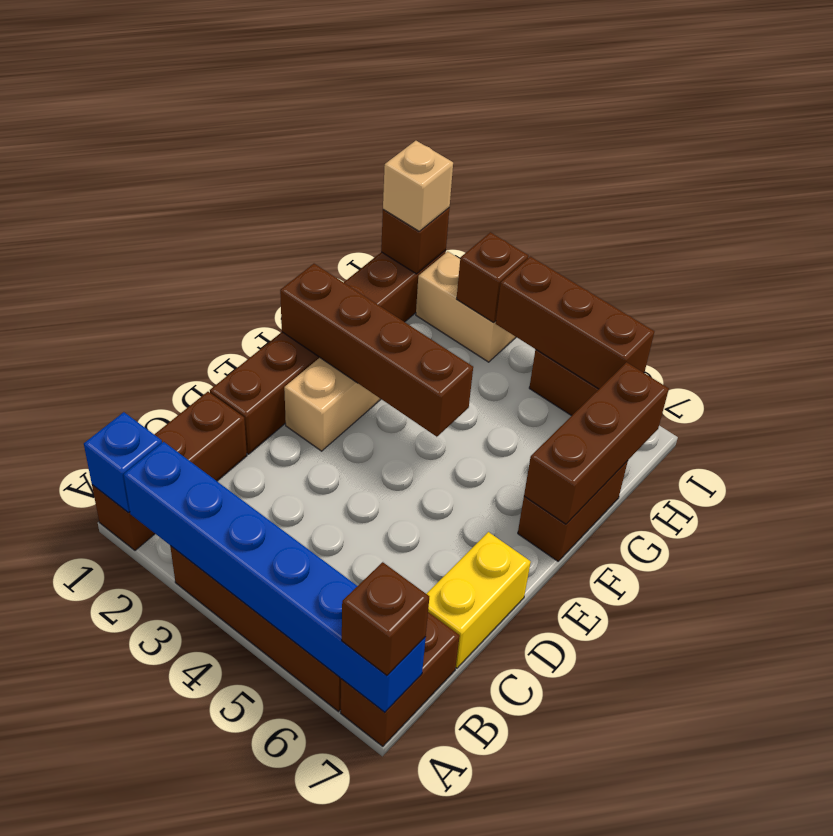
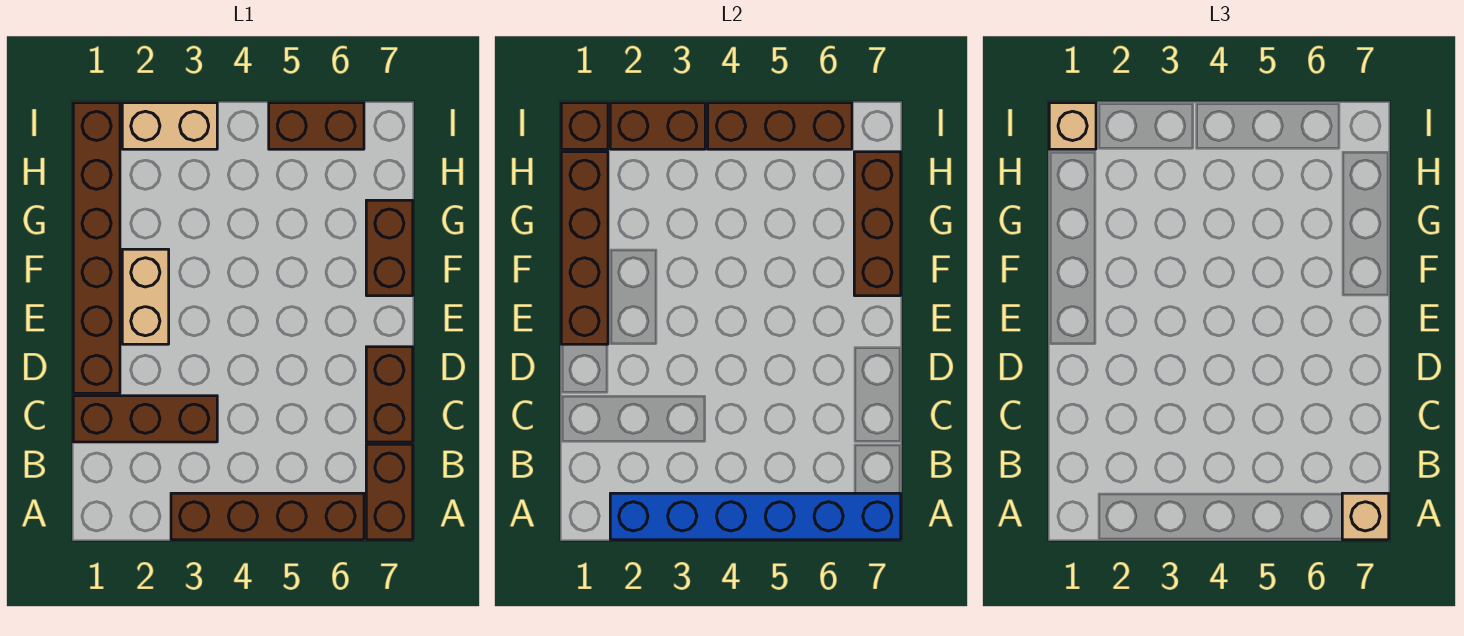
brown brick A1:C1 level 1 -> brown brick C1:C3 level 1
blue brick A1 level 2 -> none
brown brick A7 level 3 -> tan brick A7 level 3
yellow brick C7:D7 level 1 -> brown brick C7:D7 level 1
brown brick F1:F4 level 2 -> brown brick E1:H1 level 2
brown brick I3 level 2 -> brown brick I2:I3 level 2

